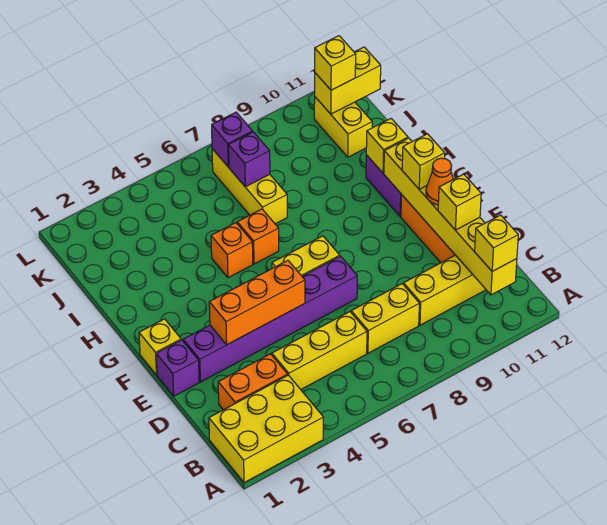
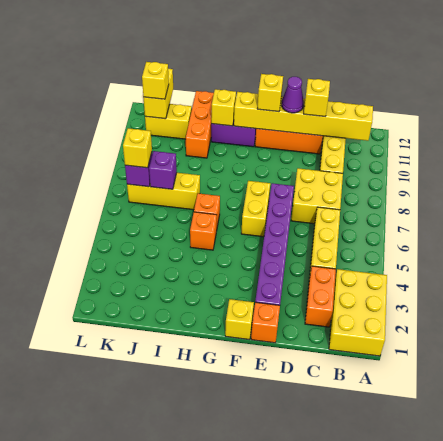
yellow brick B11 level 3 -> yellow brick K7 level 3
yellow brick C7:C8 level 1 -> yellow brick C7:D8 level 1
purple brick E1 level 1 -> orange brick E1 level 1
orange brick E3:E5 level 2 -> orange brick I10:I12 level 1
orange cone E11 level 3 -> purple cone E11 level 3

